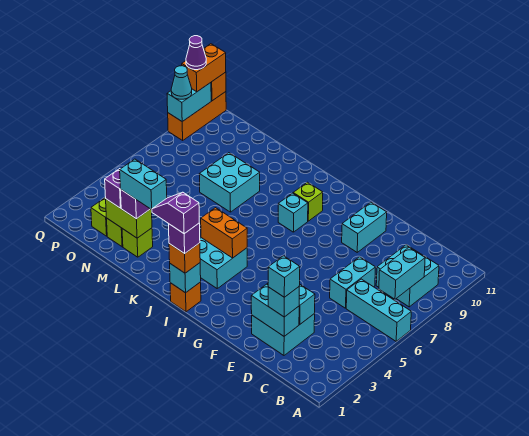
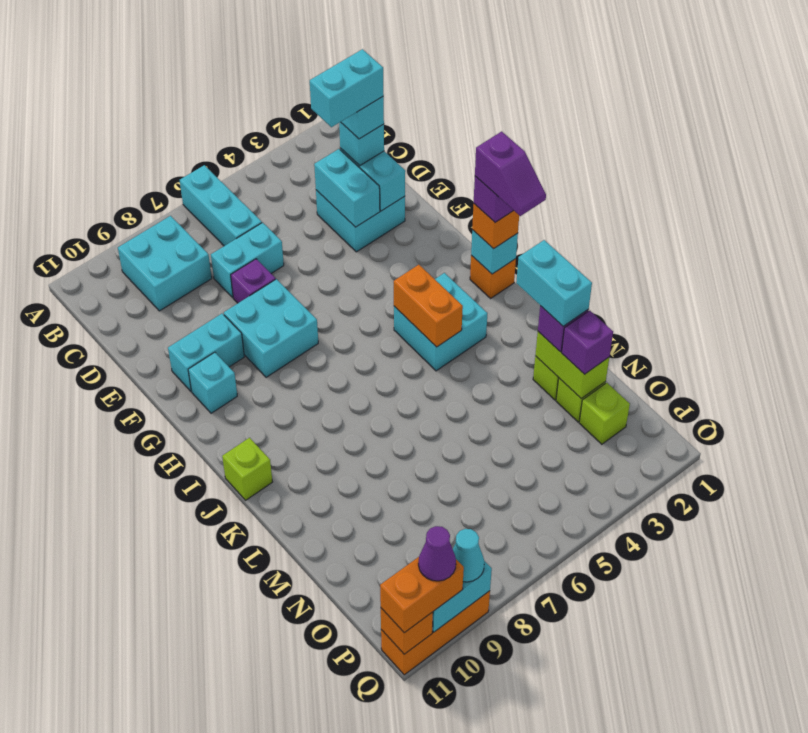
cyan brick B7:B8 level 2 -> cyan brick D2:D3 level 5
none -> purple brick E7 level 1
cyan brick I8 level 1 -> cyan brick G10 level 1
lime brick I9 level 1 -> lime brick J11 level 1
cyan brick L7:M8 level 1 -> cyan brick F7:G8 level 1

